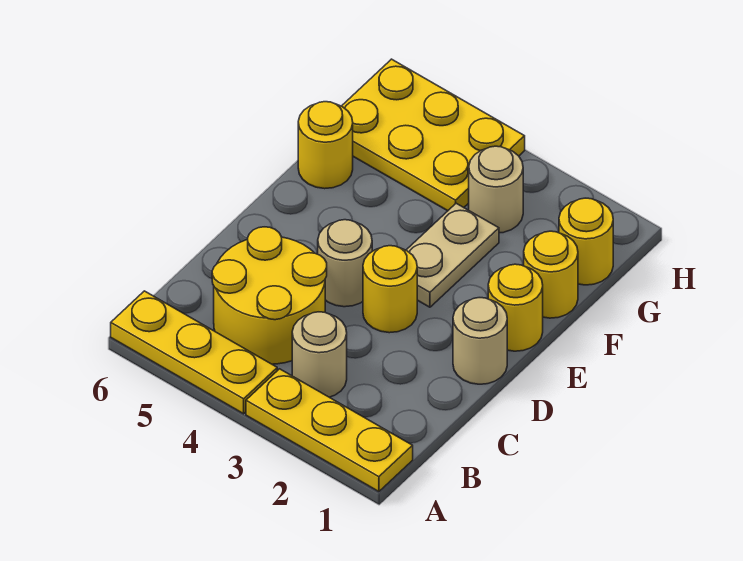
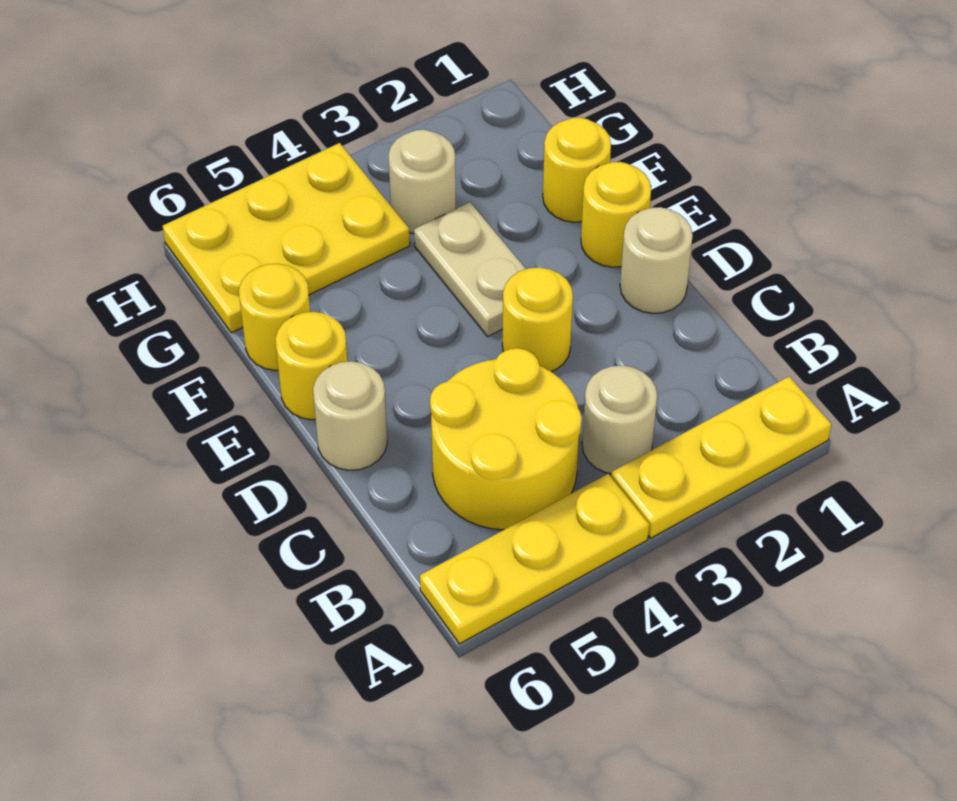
tan round brick D4 level 1 -> tan round brick D6 level 1
yellow round brick G1 level 1 -> yellow round brick E6 level 1

